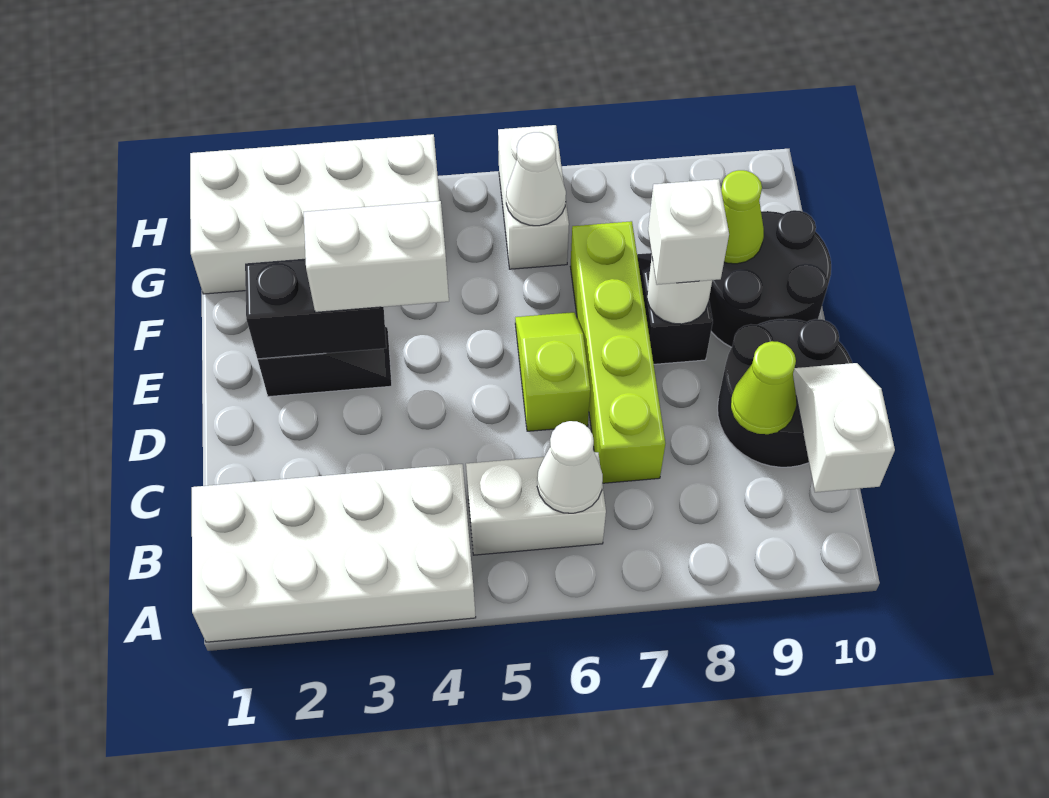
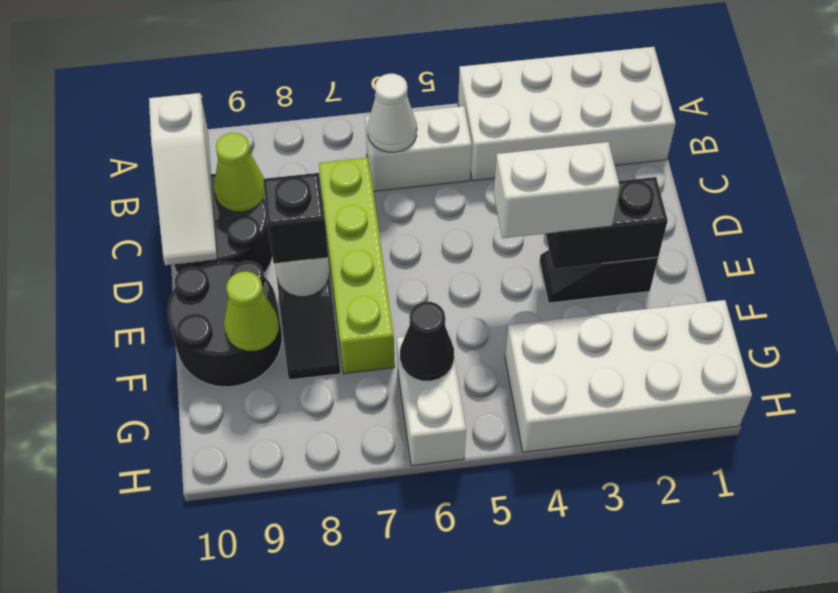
white slope B10:C10 level 2 top B -> white slope B10:D10 level 2 top B
lime slope D6:E6 level 1 top D -> none
white brick E8 level 3 -> black brick E8 level 3
white cone G6 level 2 -> black cone G6 level 2

